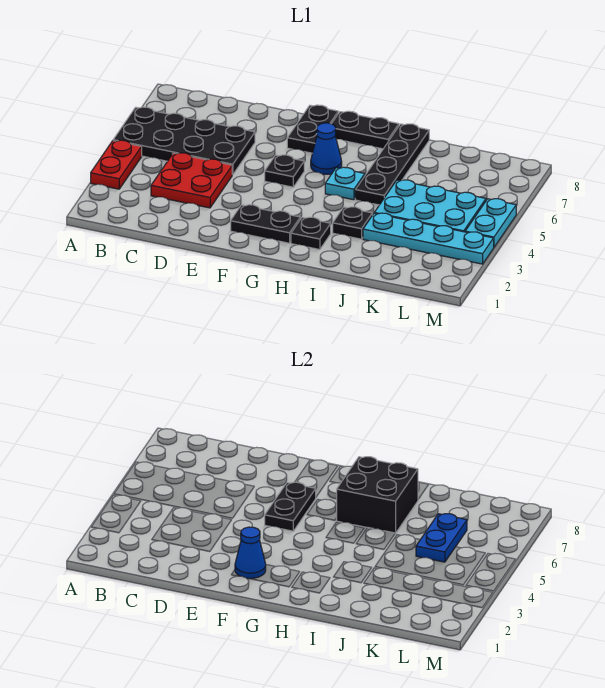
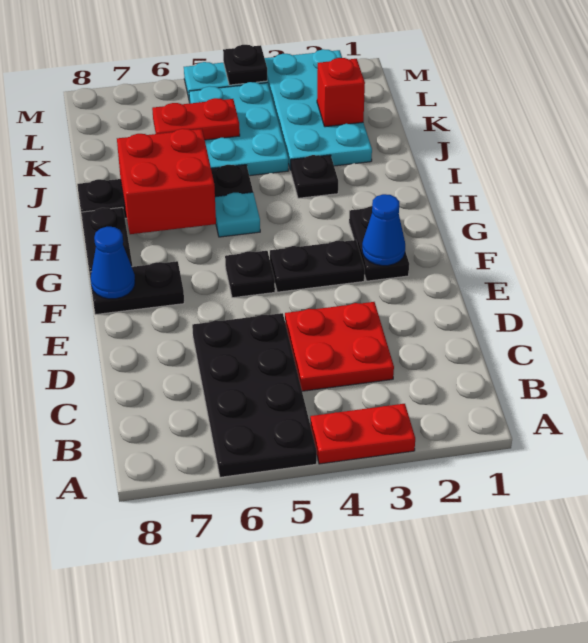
black plate F5:F6 level 2 -> black plate F3:F4 level 1
blue cone G6 level 1 -> blue cone F8 level 2
black plate H2 level 1 -> black plate M4 level 2
black brick H6:I7 level 2 -> red brick H6:I7 level 2
cyan plate J3:M3 level 1 -> cyan plate J2:M3 level 1
none -> red brick K2 level 2
blue plate K5:K6 level 2 -> red plate K5:K6 level 2

